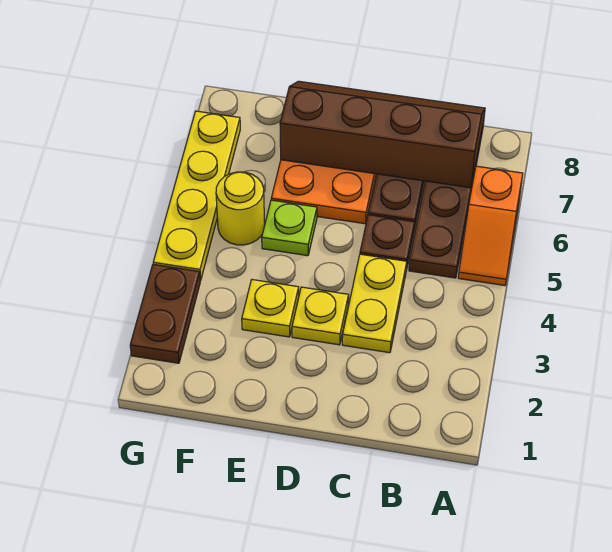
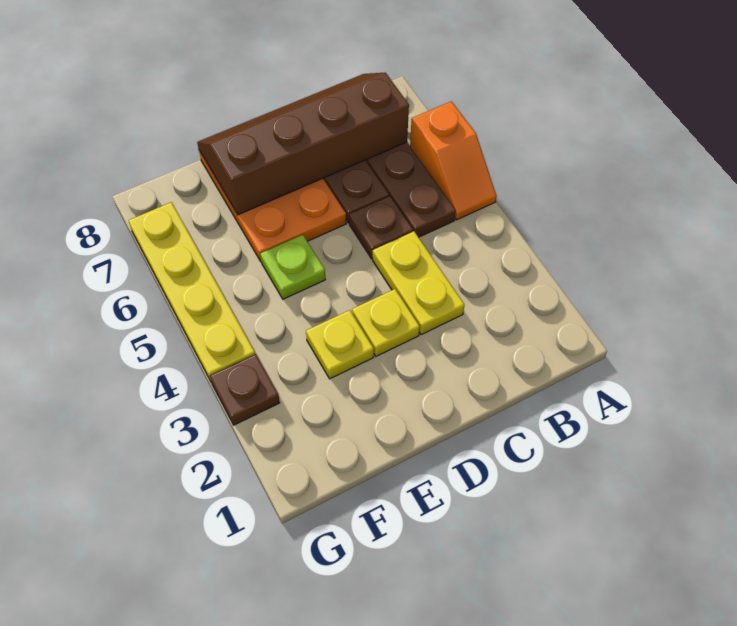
yellow round brick F5 level 1 -> none
brown plate G2:G3 level 1 -> brown plate G3 level 1

